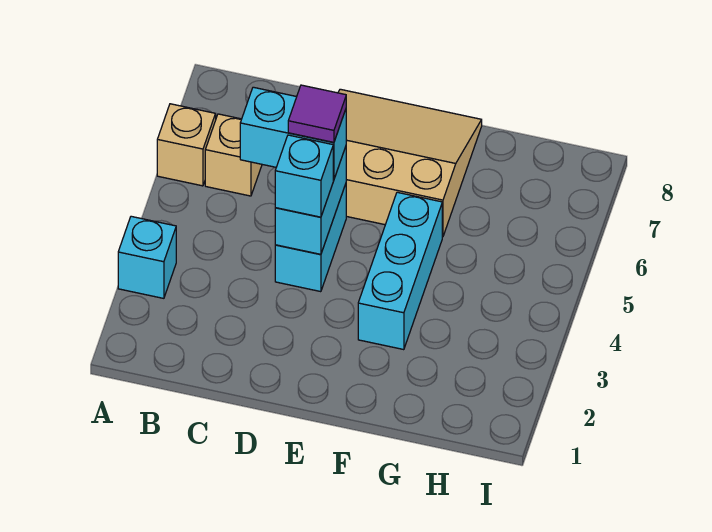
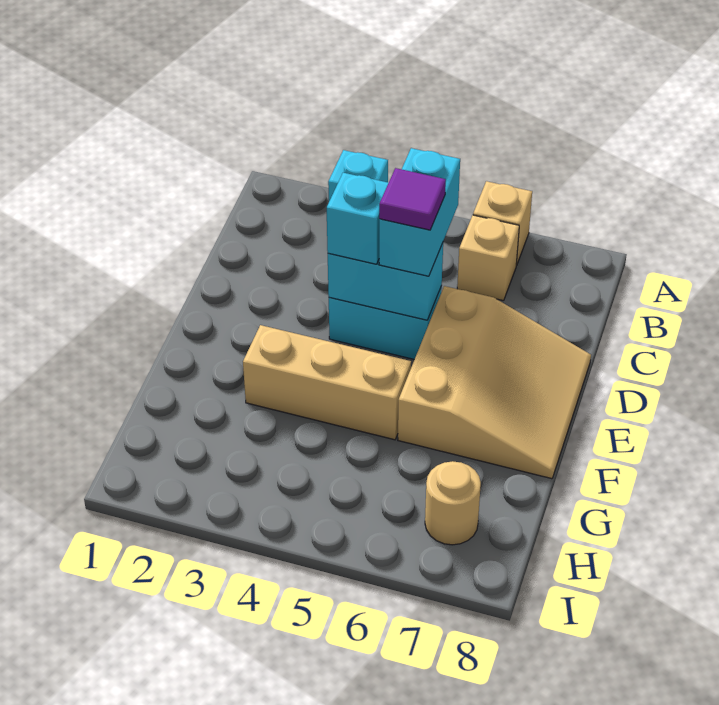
cyan brick F3:F5 level 1 -> tan brick F3:F5 level 1
none -> tan round brick H7 level 1

